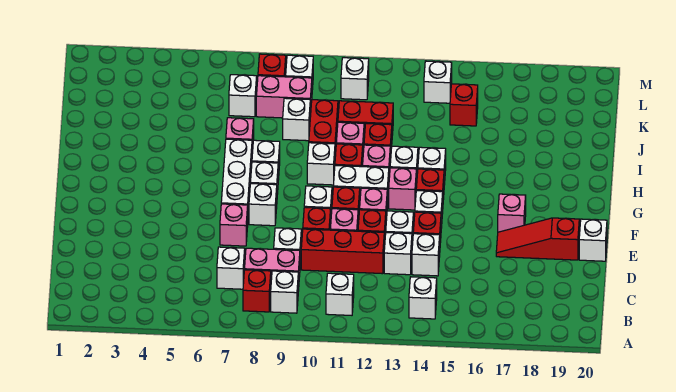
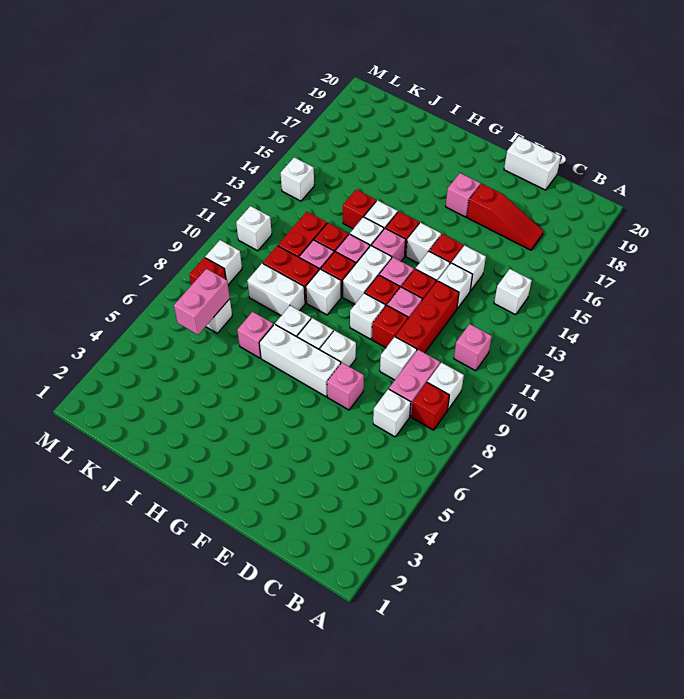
white brick B11 level 1 -> pink brick B11 level 1
red slope E17:E19 level 1 top 19 -> red slope C17:E17 level 1 top E
white brick E20 level 1 -> white brick D20:E20 level 1
white brick J9 level 1 -> white brick I9:J9 level 1
pink brick K8:K9 level 1 -> pink brick K6:K7 level 2
red brick K15 level 1 -> red brick I14 level 1

